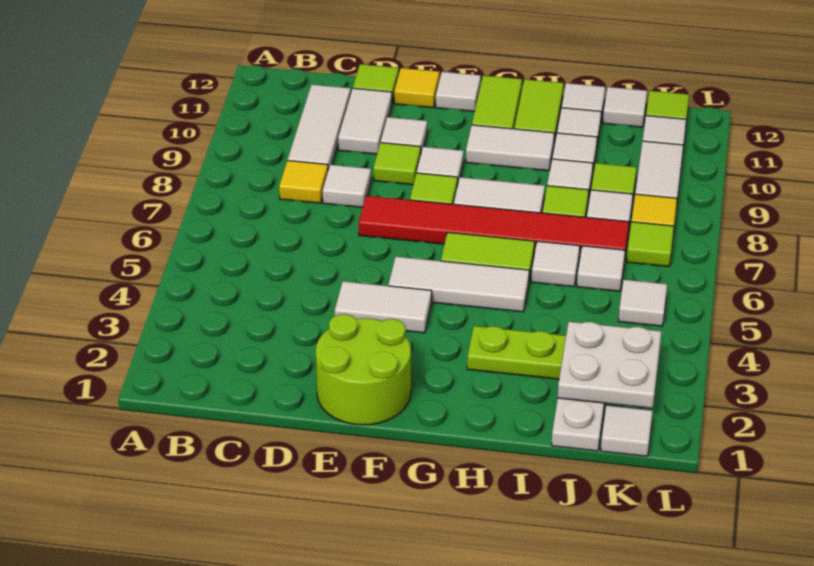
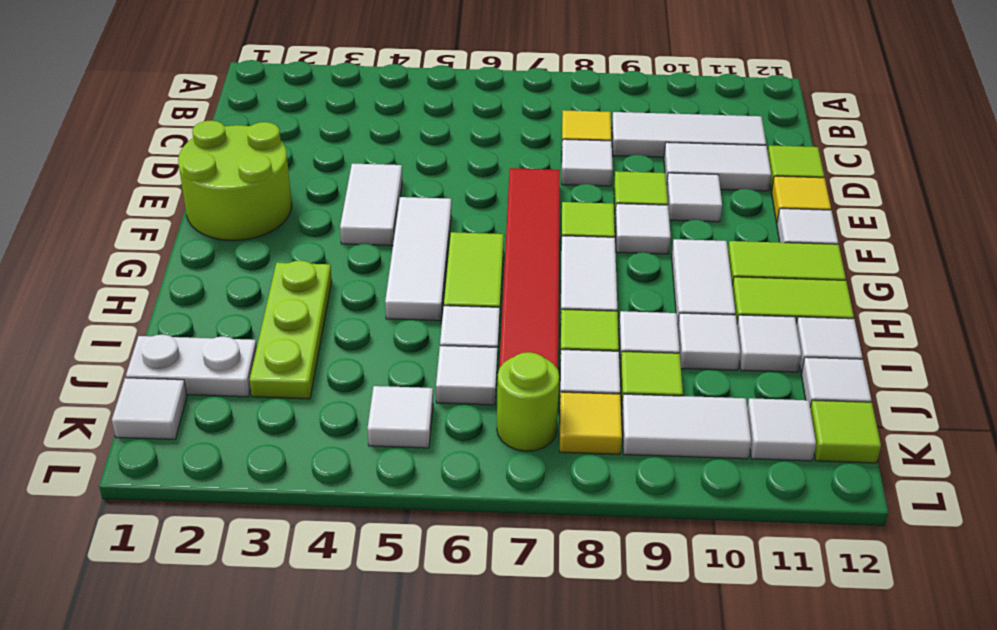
white plate J2:K3 level 2 -> none
lime tile K7 level 1 -> lime round brick K7 level 1

